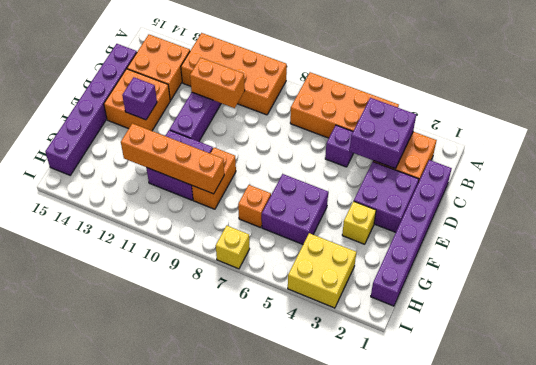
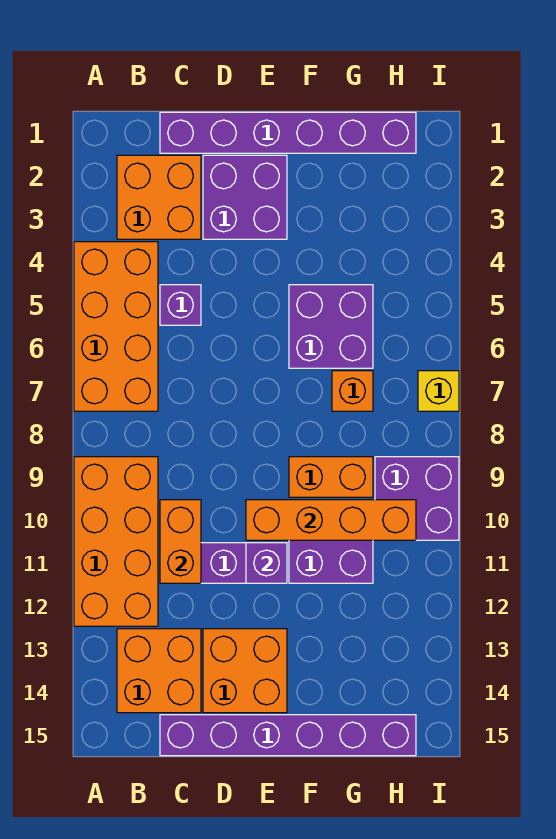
purple brick B3:C4 level 2 -> purple brick H9:I10 level 1
purple brick E13 level 2 -> purple brick E11 level 2
yellow brick F3 level 1 -> none
orange brick G9:G12 level 2 -> orange brick E10:H10 level 2
yellow brick H3:I4 level 1 -> none

